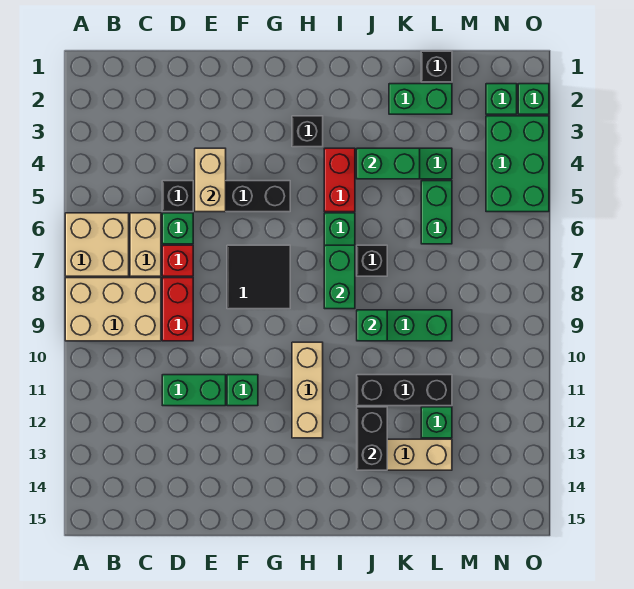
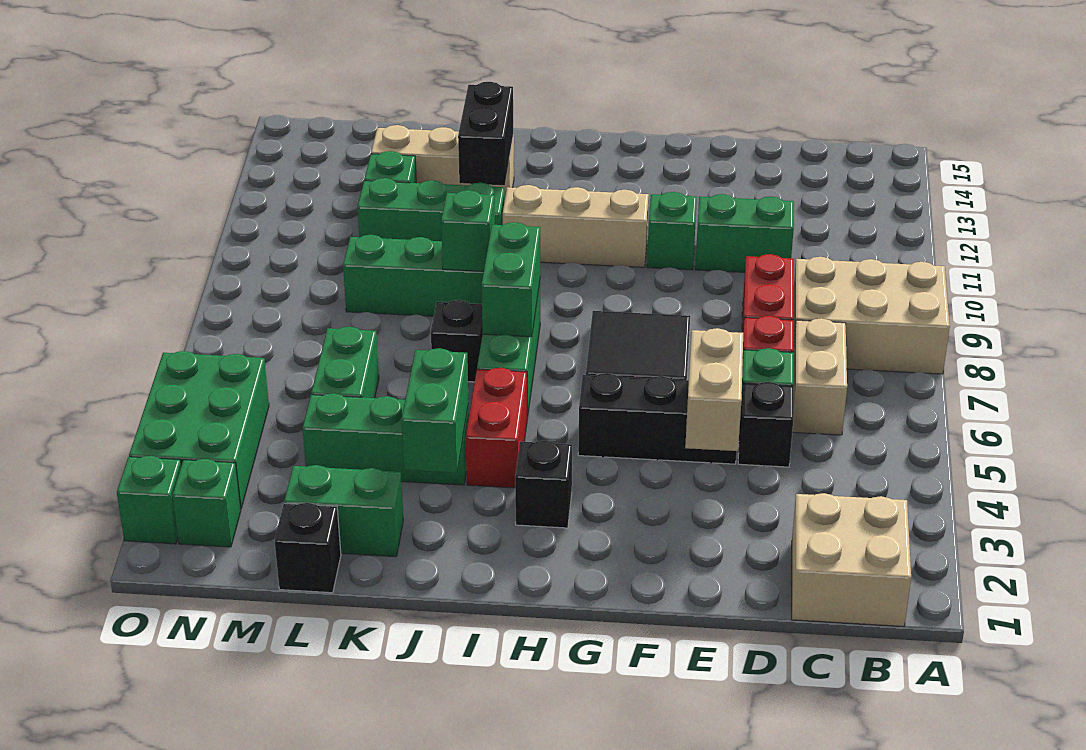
tan brick A6:B7 level 1 -> tan brick B1:C2 level 1
tan brick H10:H12 level 1 -> tan brick G11:I11 level 1
green brick J4:K4 level 2 -> green brick J3:J4 level 2
black brick J11:L11 level 1 -> green brick J11:L11 level 1

